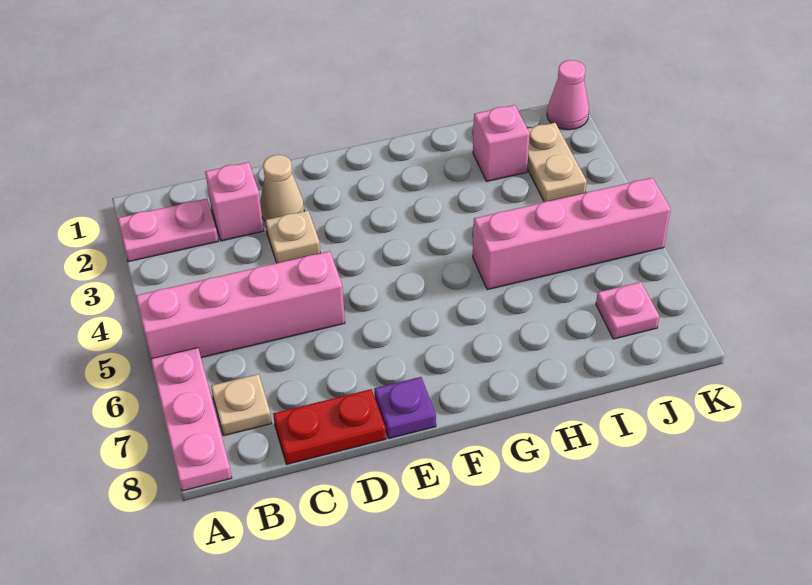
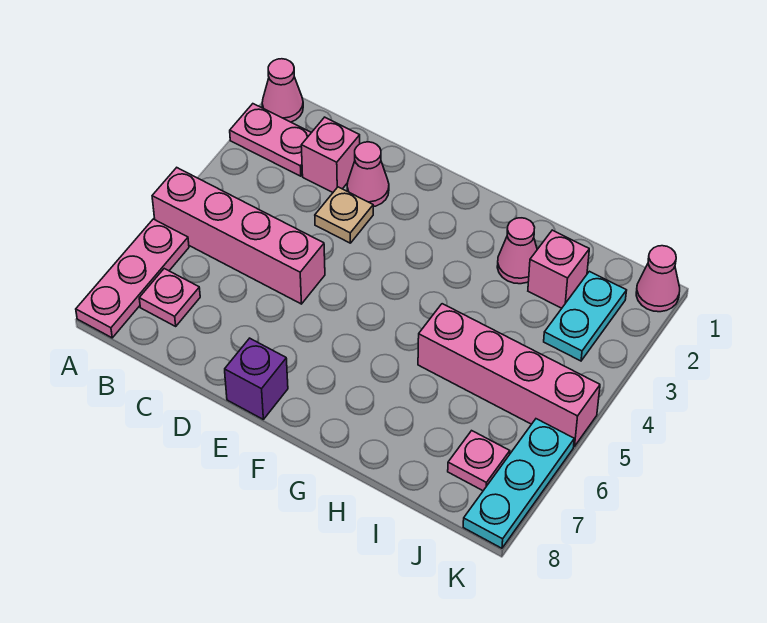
none -> pink cone A1 level 1
tan plate B7 level 1 -> pink plate B7 level 1
red plate C8:D8 level 1 -> none
tan cone D2 level 1 -> pink cone D2 level 1
purple plate E8 level 1 -> purple brick E8 level 1
none -> pink cone H2 level 1
tan plate J2:J3 level 1 -> cyan plate J2:J3 level 1
none -> cyan plate K6:K8 level 1

